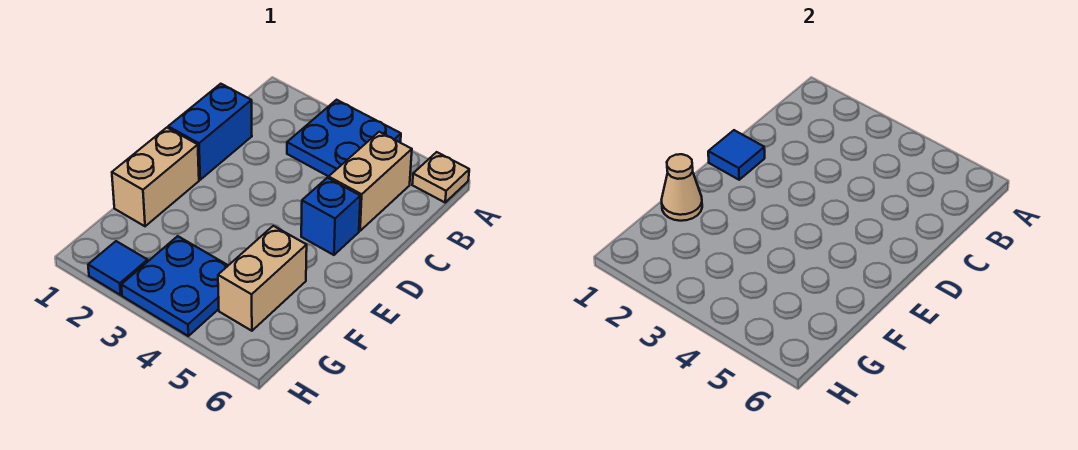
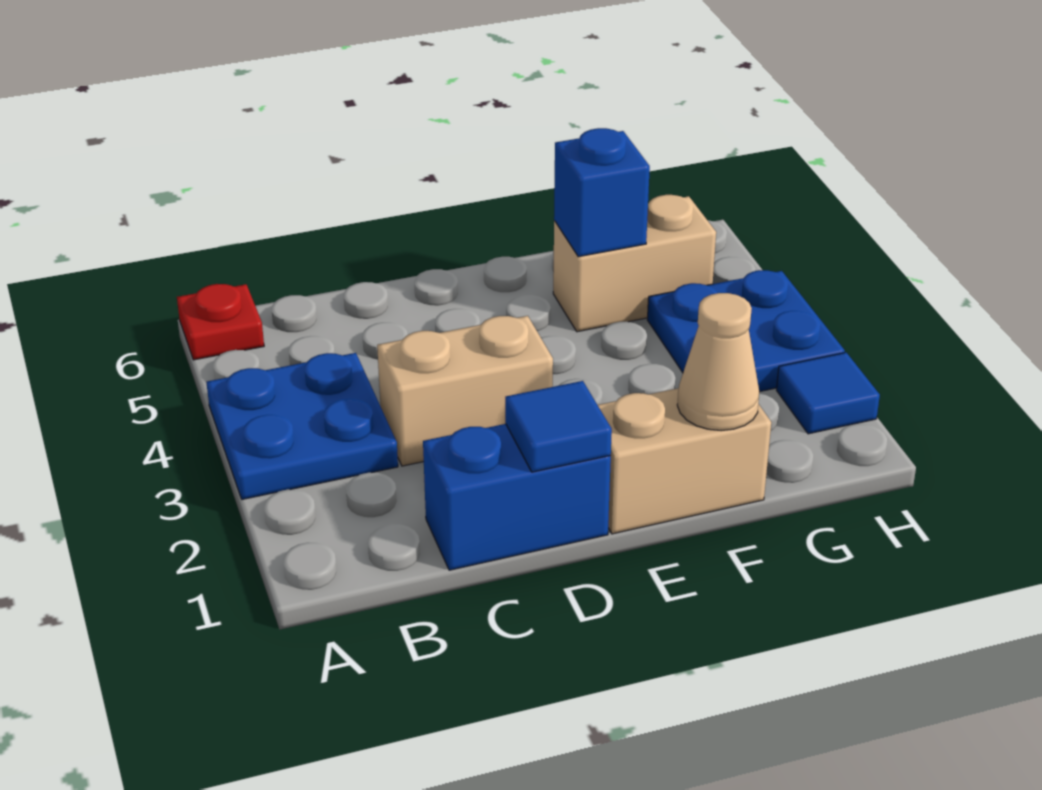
tan plate A6 level 1 -> red plate A6 level 1
tan brick B5:C5 level 1 -> tan brick C3:D3 level 1
blue brick D5 level 1 -> blue brick F5 level 2

